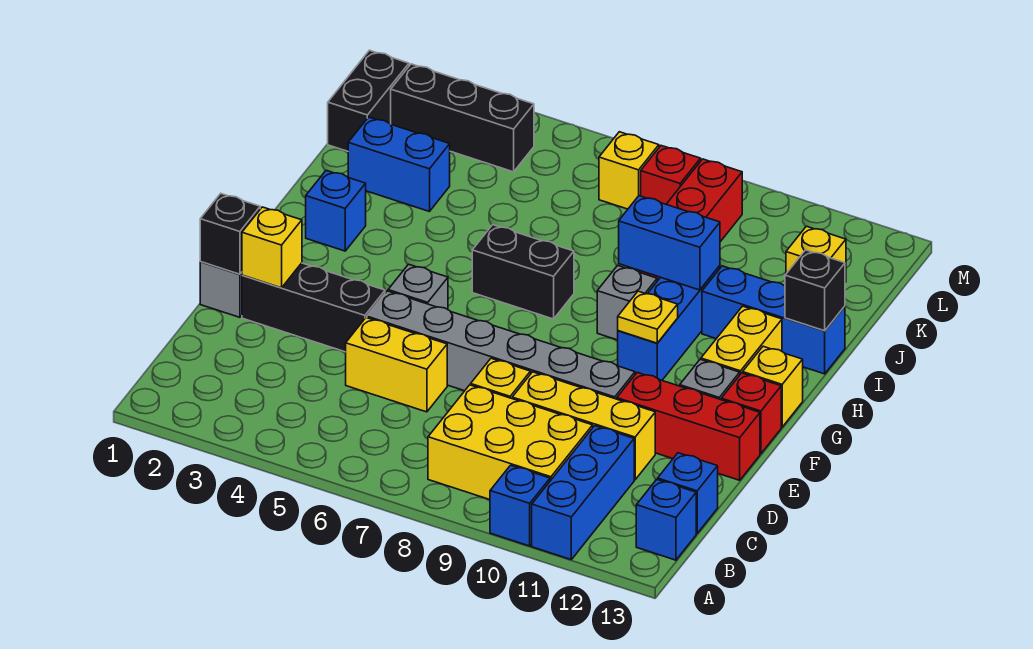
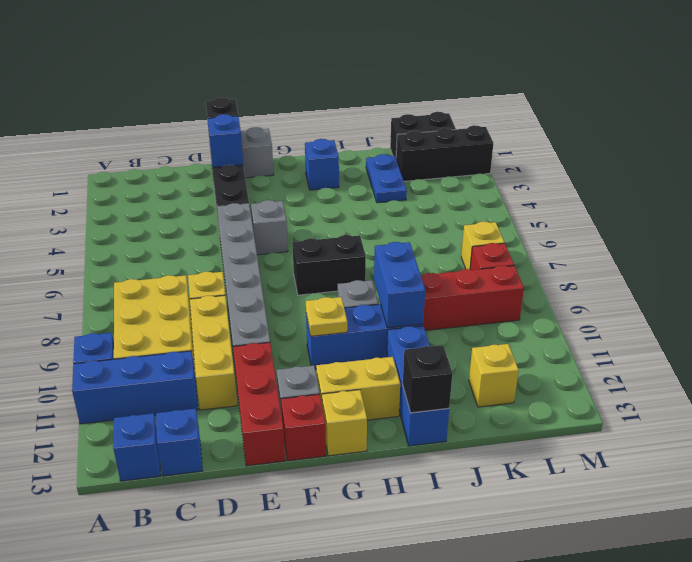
yellow brick D5:D6 level 1 -> none
yellow brick E2 level 2 -> blue brick E2 level 2
black brick H6:H7 level 1 -> black brick G7:H7 level 1
blue brick J2:J3 level 1 -> blue plate J2:J3 level 1
black brick L2:L4 level 1 -> black brick K2:M2 level 1

